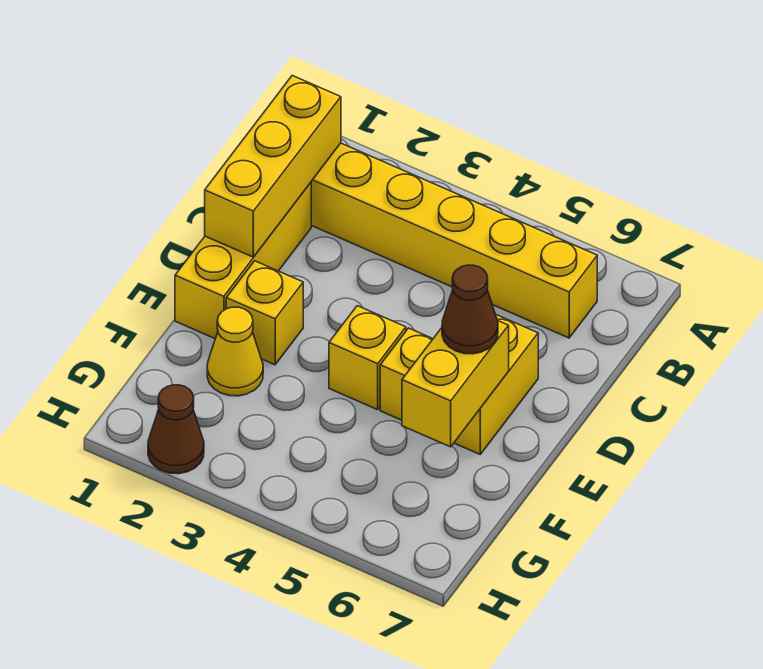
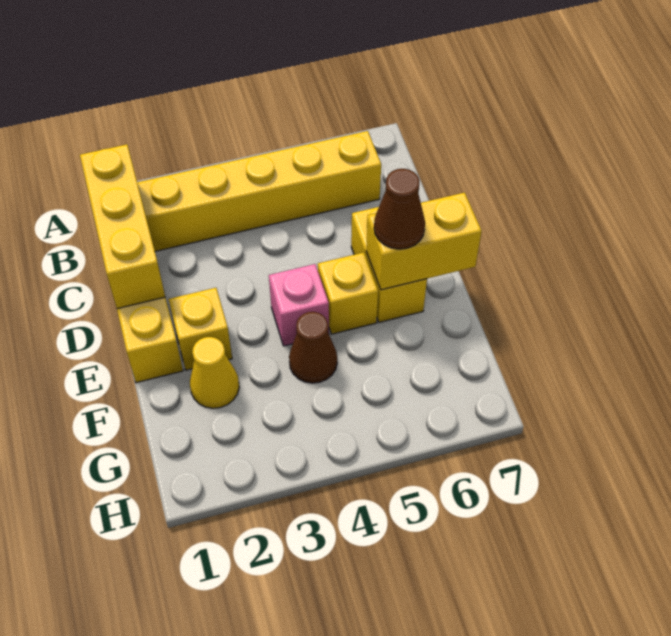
yellow brick E4 level 1 -> pink brick E4 level 1
yellow brick E6:F6 level 2 -> yellow brick E6:E7 level 2
brown cone H2 level 1 -> brown cone F4 level 1

